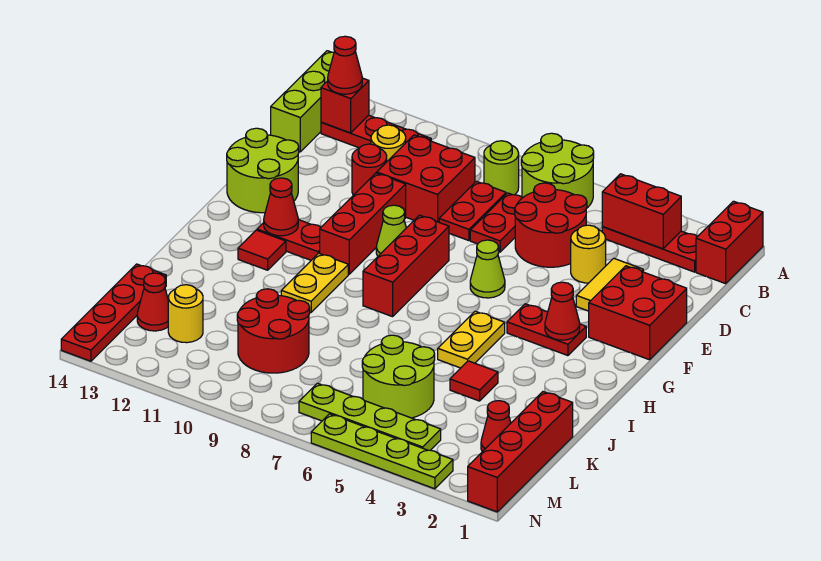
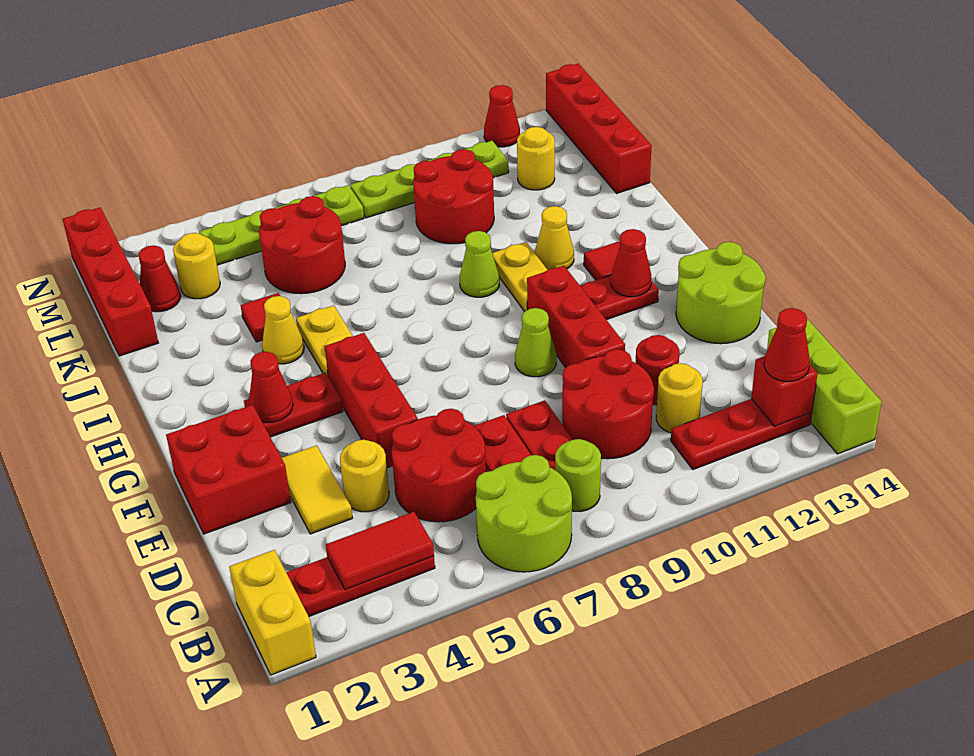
red brick A1:B1 level 1 -> yellow brick A1:B1 level 1
red brick B3:B4 level 2 -> red tile B3:B4 level 2
red brick C9:D10 level 1 -> red round brick C9:D10 level 1
lime cone F6 level 1 -> lime cone I9 level 1
red brick F8:H8 level 1 -> red brick E5:G5 level 1
none -> yellow cone I4 level 1
none -> yellow cone I11 level 1
lime round brick K5:L6 level 1 -> red round brick K5:L6 level 1
red plate K14:N14 level 1 -> red brick K14:N14 level 1
none -> yellow round brick L3 level 1
red cone L13 level 1 -> red cone N12 level 1
lime plate N3:N6 level 1 -> lime plate M8:M11 level 1

